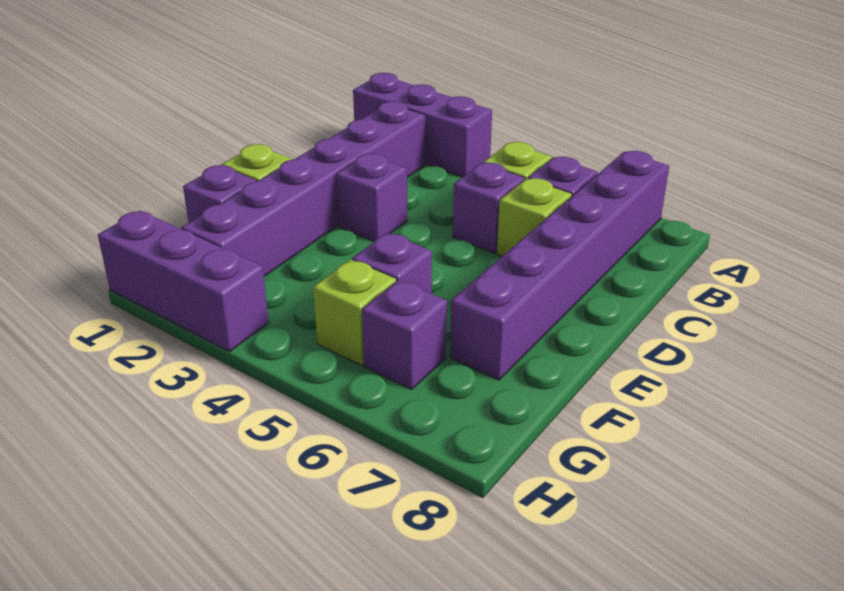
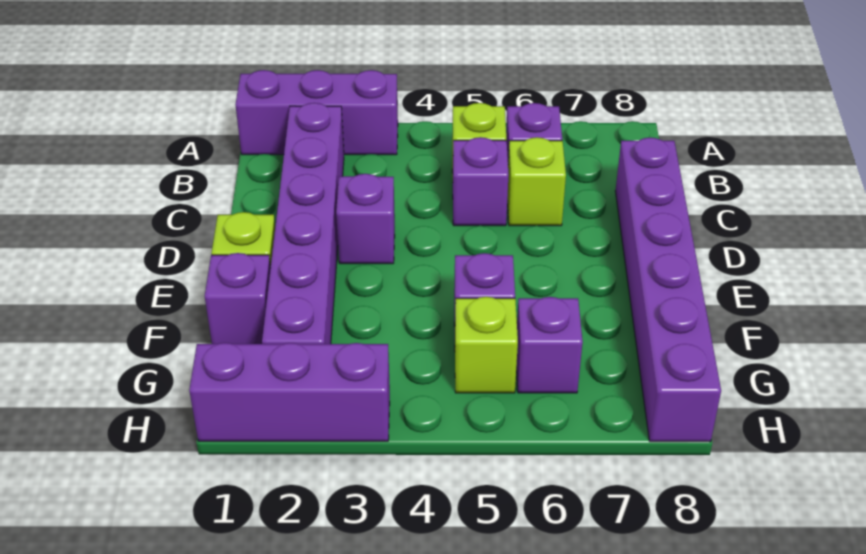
purple brick A7:F7 level 1 -> purple brick C8:H8 level 1

